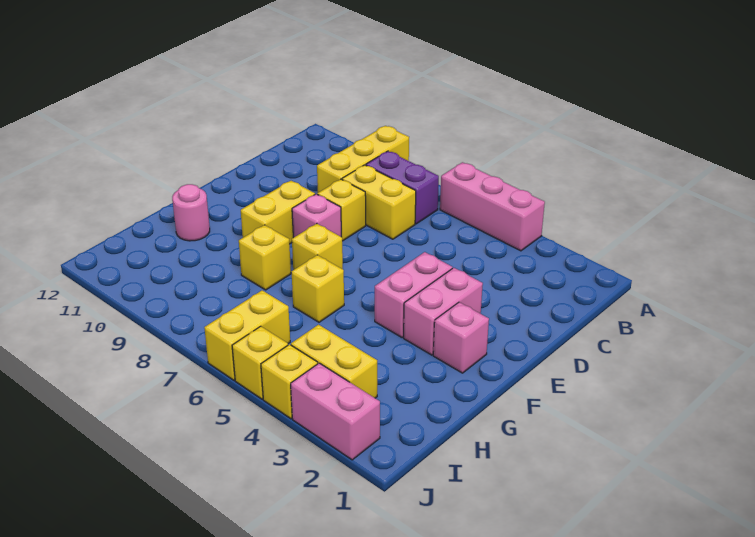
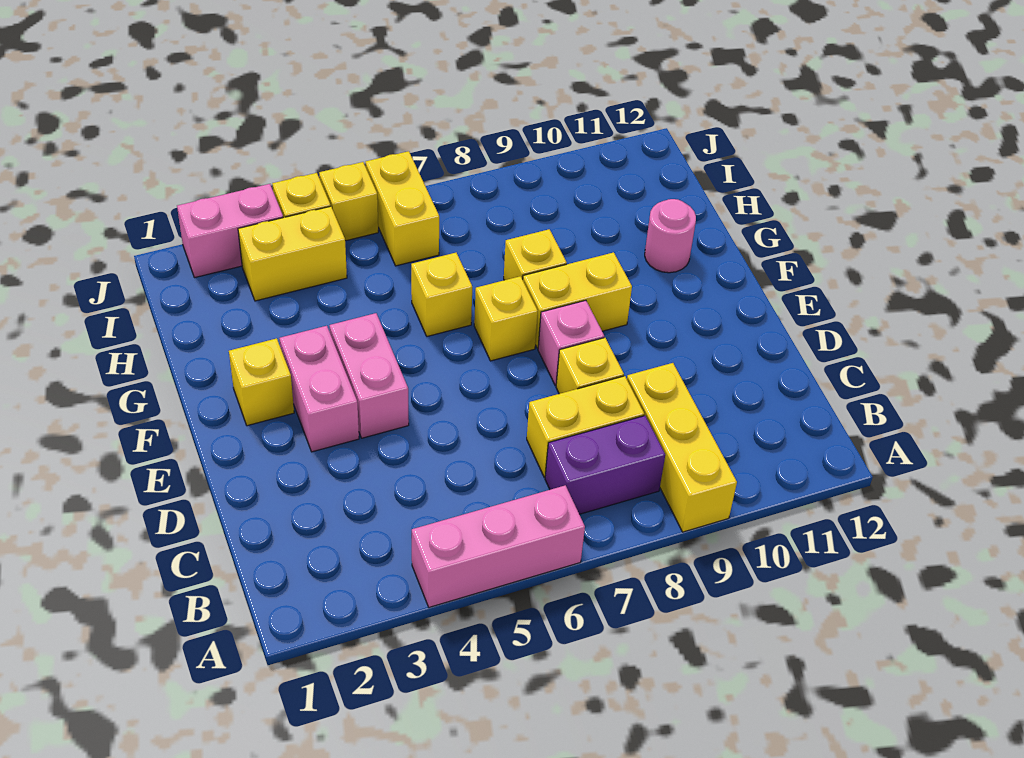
yellow brick E9:F9 level 1 -> yellow brick F8:F9 level 1
pink brick F2 level 1 -> yellow brick F2 level 1

